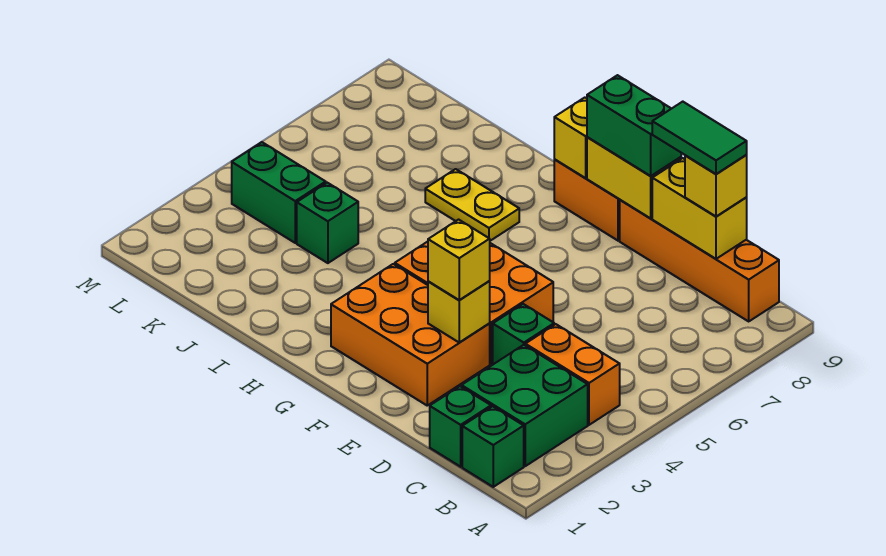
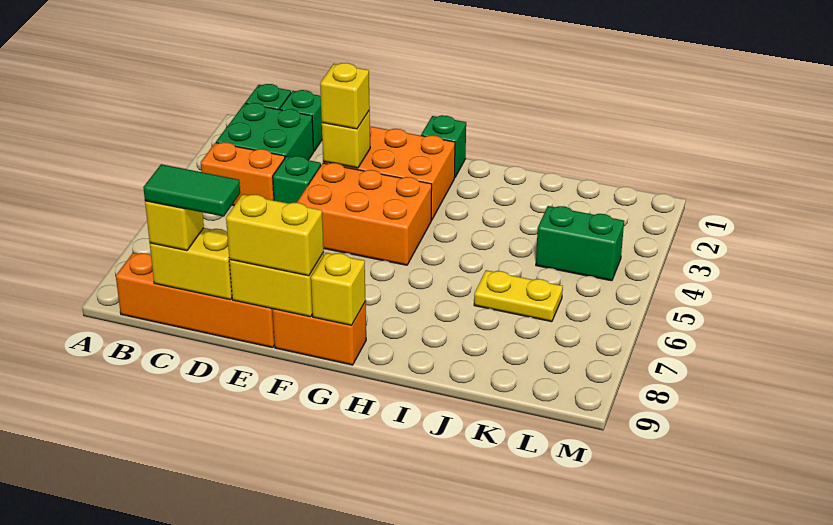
green brick E9:F9 level 3 -> yellow brick E9:F9 level 3
yellow plate H7:I7 level 1 -> yellow plate J6:K6 level 1
green brick J4 level 1 -> green brick G1 level 1

